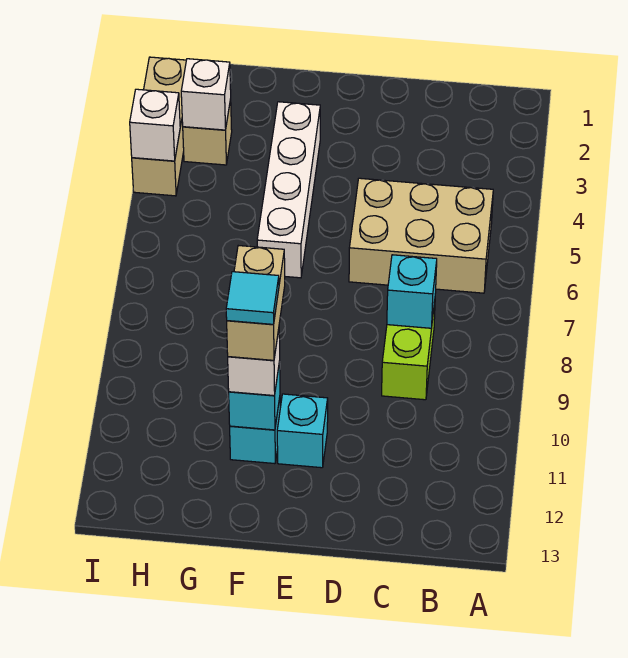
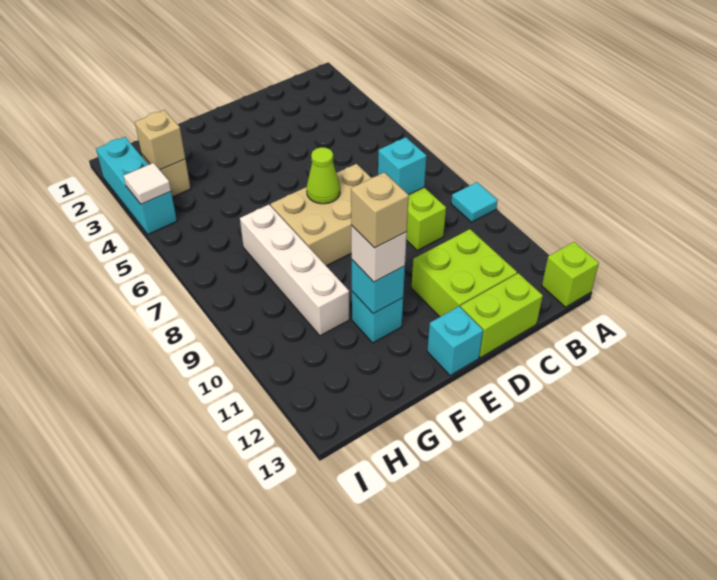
none -> lime brick A13 level 1
tan brick B5:D6 level 1 -> tan brick D7:F8 level 1
none -> lime brick C11:D12 level 1
none -> lime brick C13:D13 level 1
none -> lime cone E7 level 2
cyan brick E11 level 1 -> cyan brick E13 level 1
white brick F3:F6 level 1 -> white brick G7:G10 level 1
tan brick F10:F11 level 4 -> tan brick F11 level 4
cyan tile F11 level 5 -> cyan tile A9 level 1
white brick H3 level 2 -> tan brick H3 level 2
tan brick I2:I4 level 1 -> cyan brick I2:I4 level 1
white brick I4 level 2 -> white tile I4 level 2

